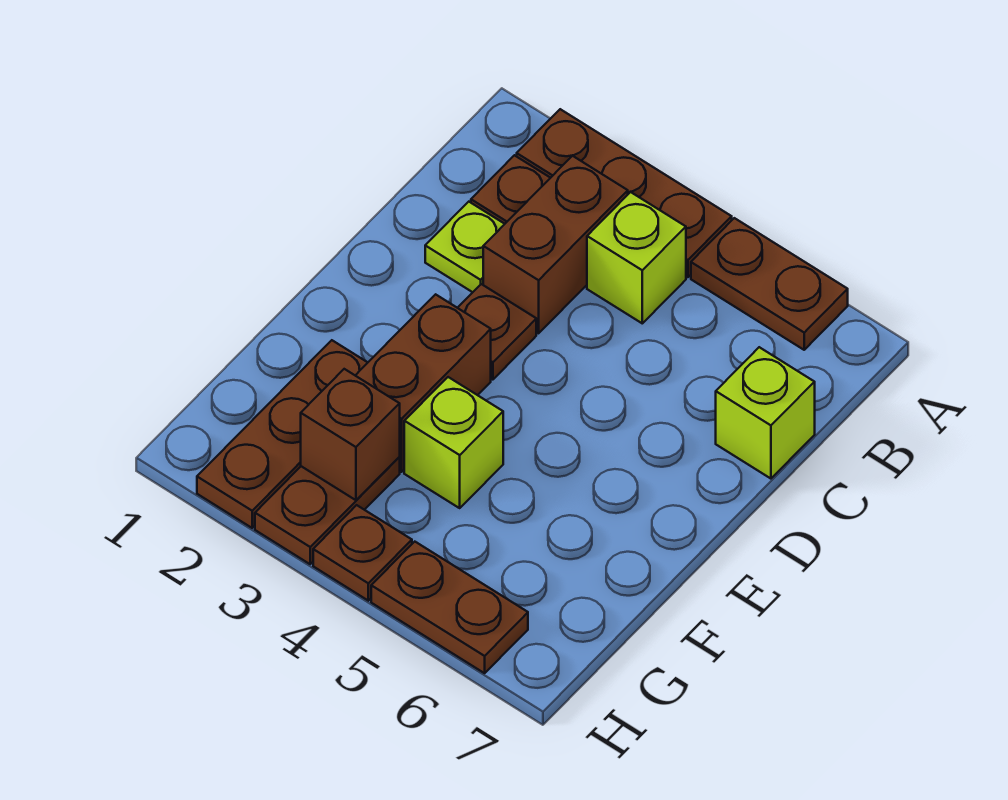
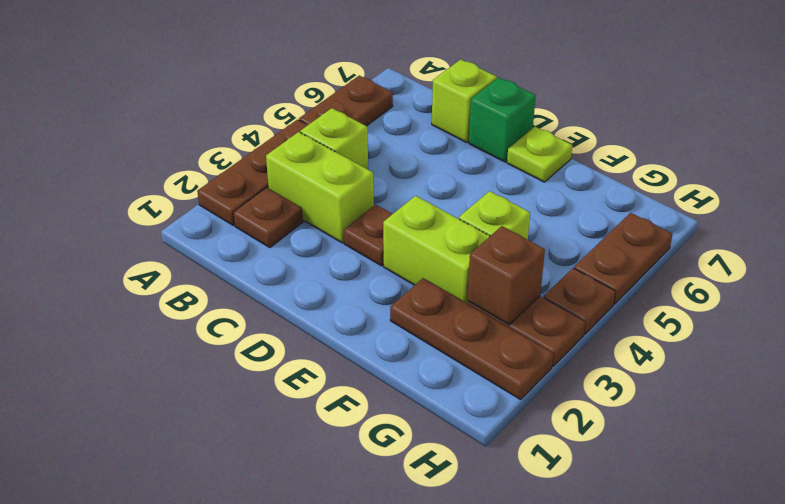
brown brick B3:C3 level 1 -> lime brick B3:C3 level 1
lime plate C2 level 1 -> lime plate E7 level 1
none -> green brick D7 level 1
brown brick E3:F3 level 1 -> lime brick E3:F3 level 1

